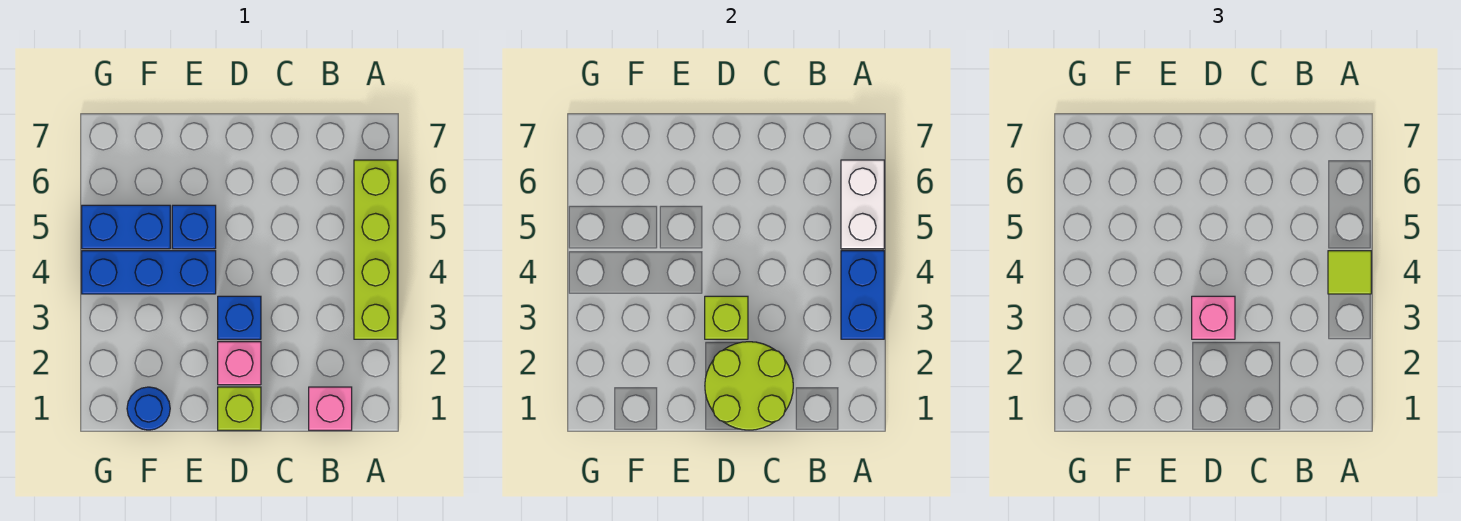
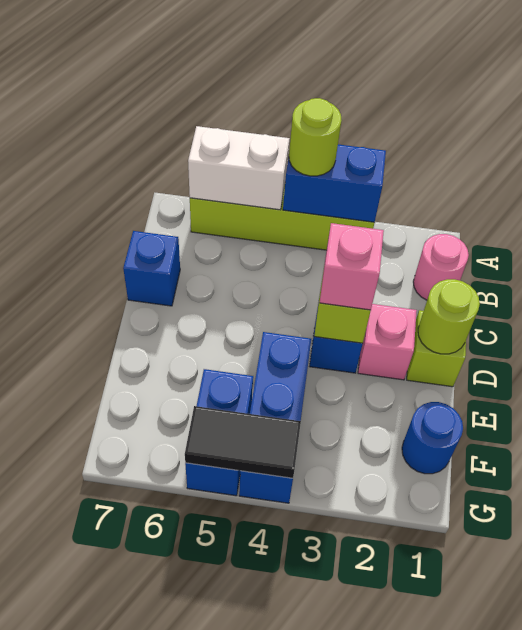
lime tile A4 level 3 -> lime round brick A4 level 3
pink brick B1 level 1 -> pink round brick B1 level 1
lime round brick C1:D2 level 2 -> lime round brick D1 level 2
blue brick E5 level 1 -> blue brick C7 level 1
none -> black tile G4:G5 level 2

